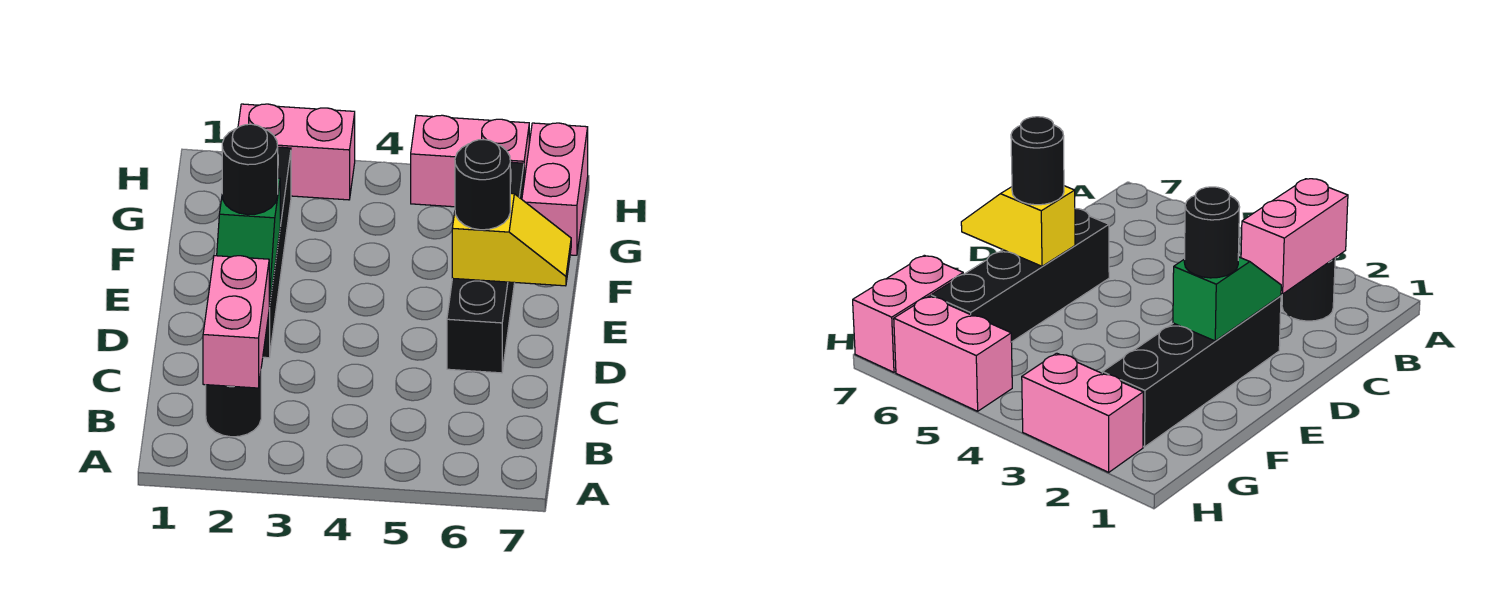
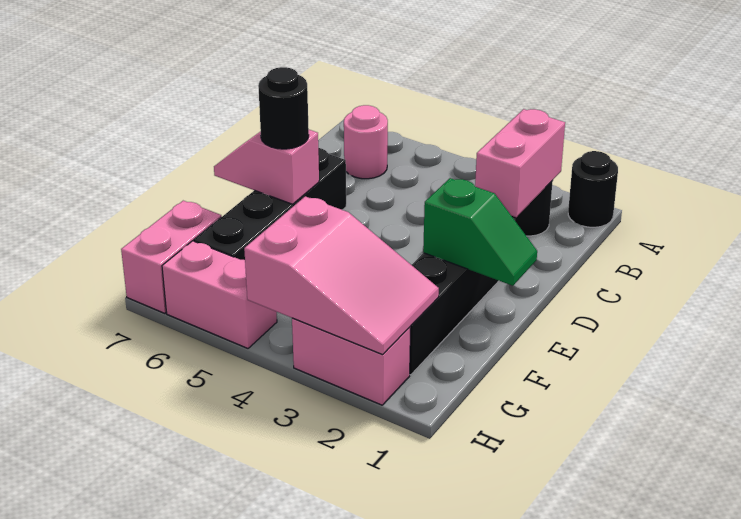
none -> pink round brick B6 level 1
green slope D2:E2 level 2 top E -> green slope E1:E2 level 2 top 2
black round brick E2 level 3 -> black round brick A1 level 1
yellow slope E6:E7 level 2 top 6 -> pink slope E6:E7 level 2 top 6
none -> pink slope G2:H4 level 2 top 4

